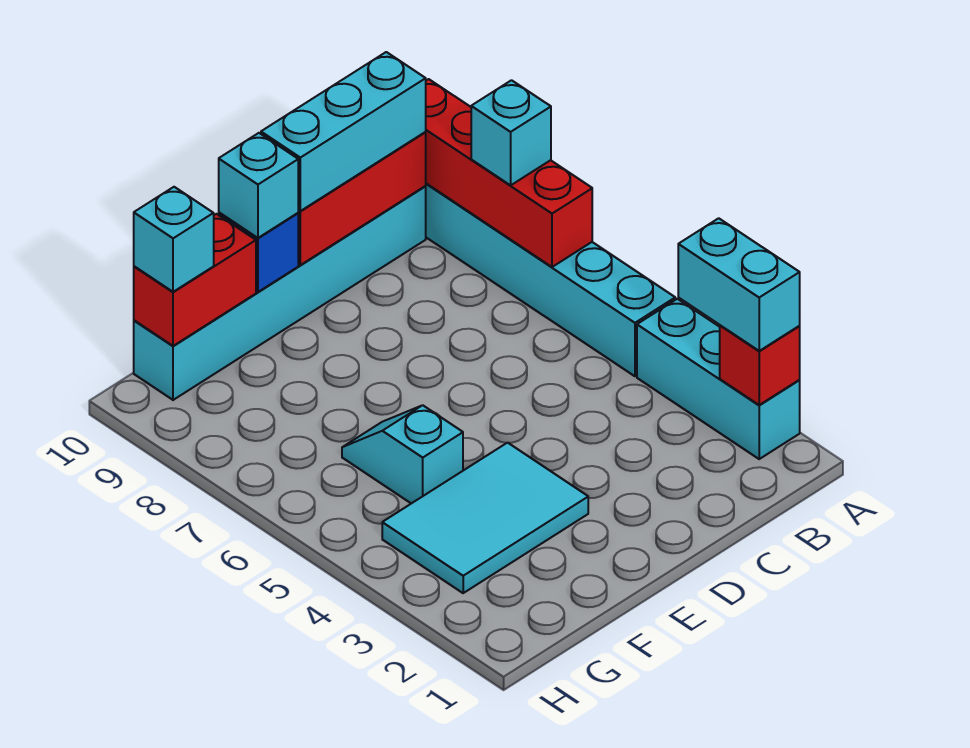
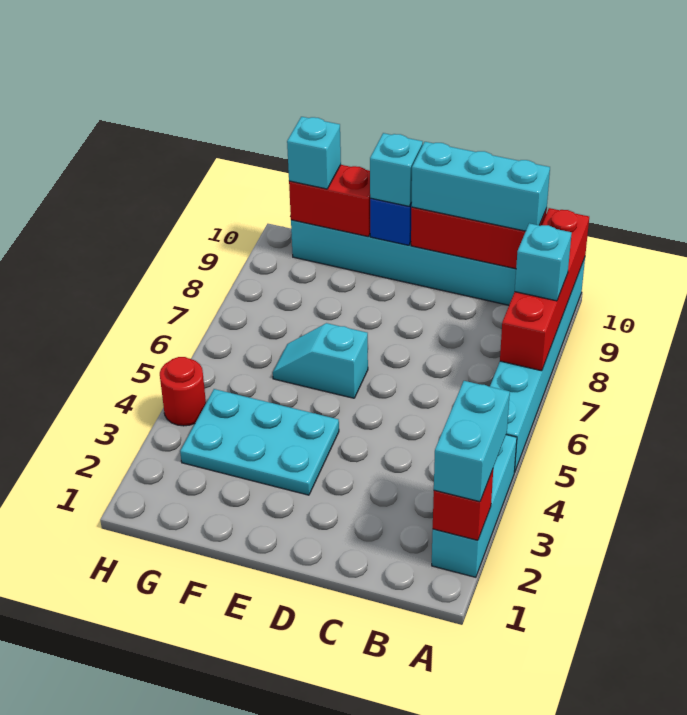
cyan tile E3:G4 level 1 -> cyan plate E3:G4 level 1
cyan slope F5:F6 level 1 top 5 -> cyan slope E6:F6 level 1 top E
none -> red round brick H4 level 1

